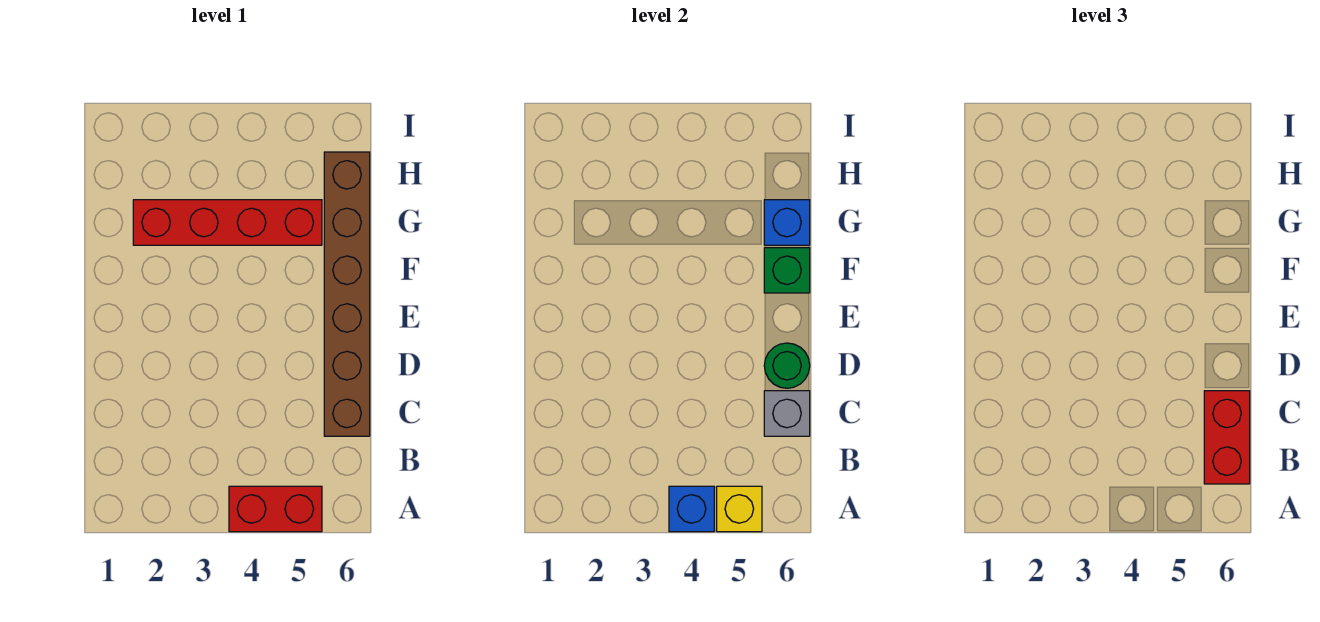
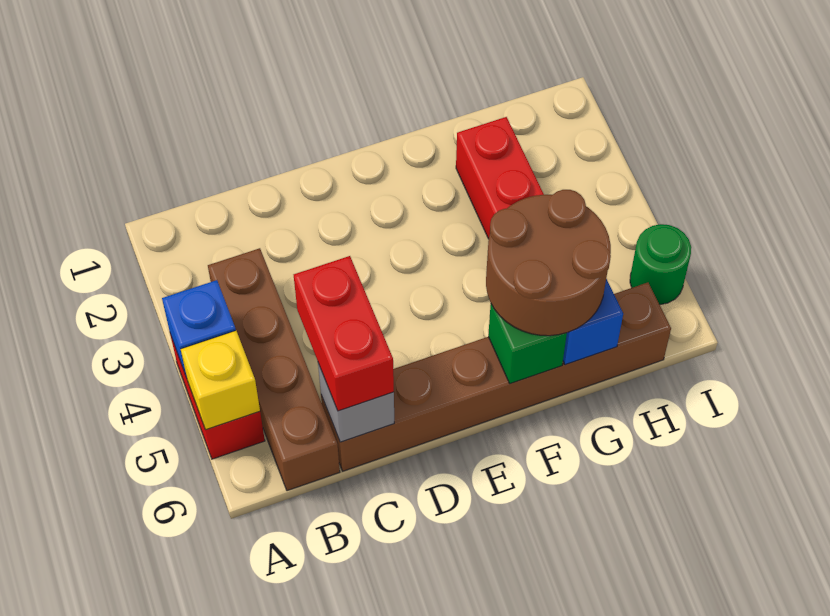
none -> brown brick B3:B6 level 1
red brick B6:C6 level 3 -> red brick C5:C6 level 3
green round brick D6 level 2 -> green round brick I5 level 1
none -> brown round brick F5:G6 level 3

